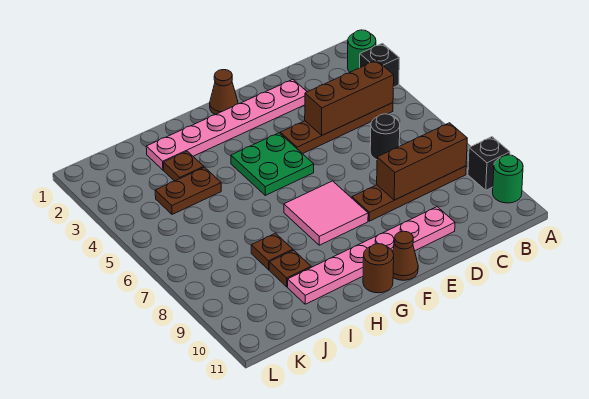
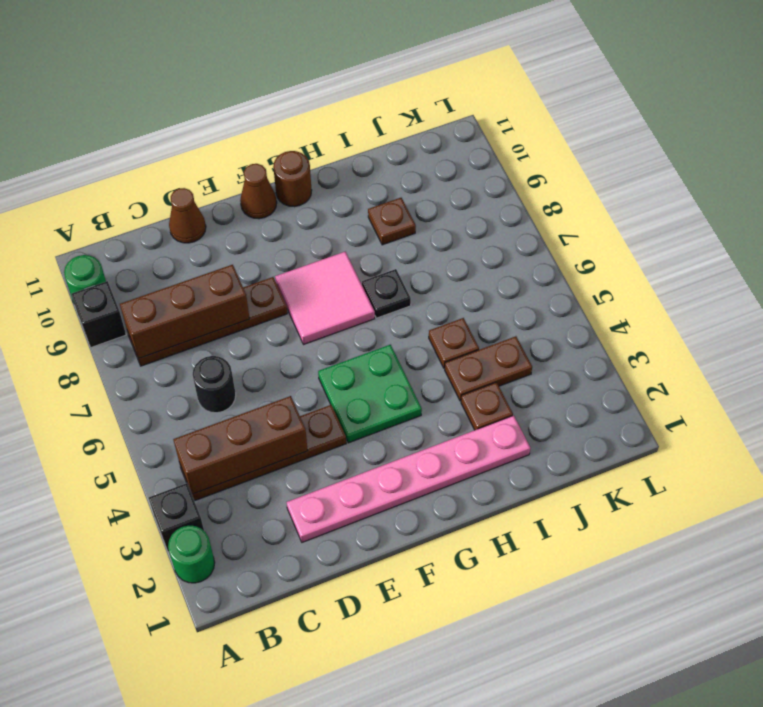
pink plate D10:I10 level 1 -> none
brown cone F1 level 1 -> brown cone D11 level 1
none -> black plate H7 level 1
brown plate I8 level 1 -> brown plate I5 level 1

